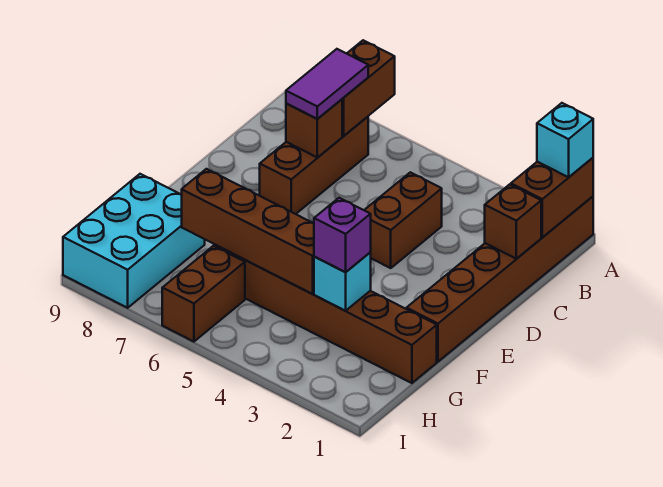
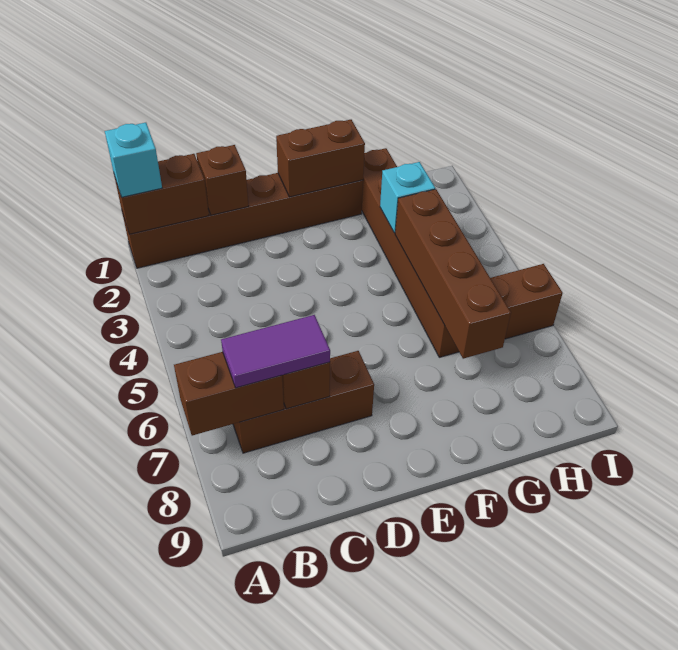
brown brick C4:D4 level 1 -> brown brick E1:F1 level 2
purple brick G3 level 3 -> none
cyan brick G8:I9 level 1 -> none

